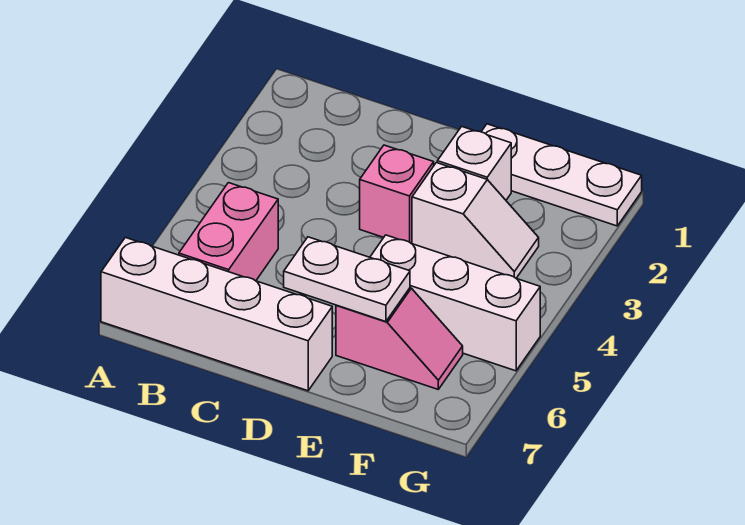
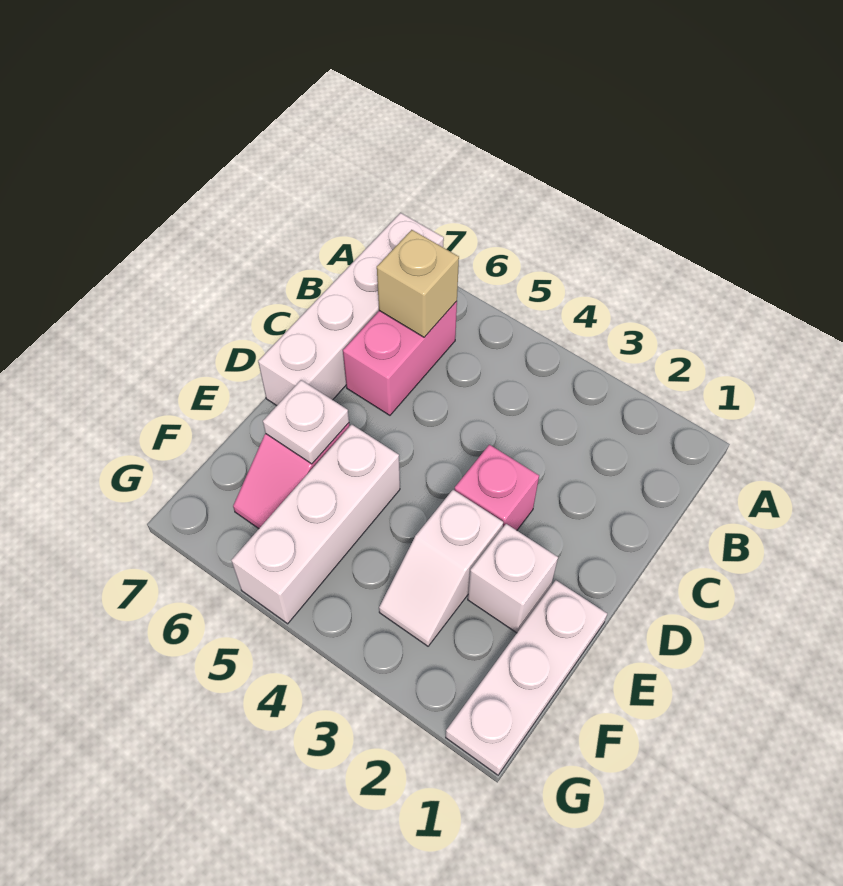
pink brick B5:B6 level 1 -> pink brick B6:C6 level 1
none -> tan brick B6 level 2
white plate D6:E6 level 2 -> white plate E6 level 2

